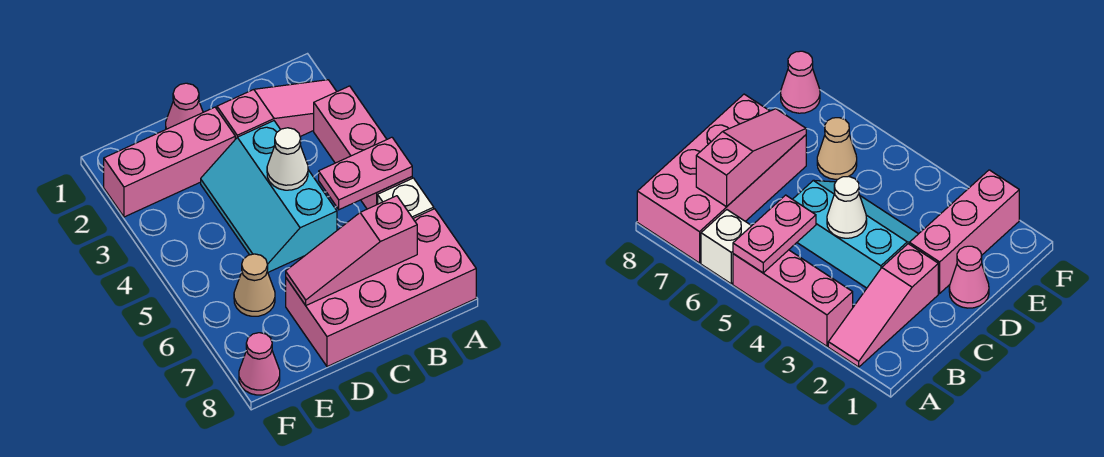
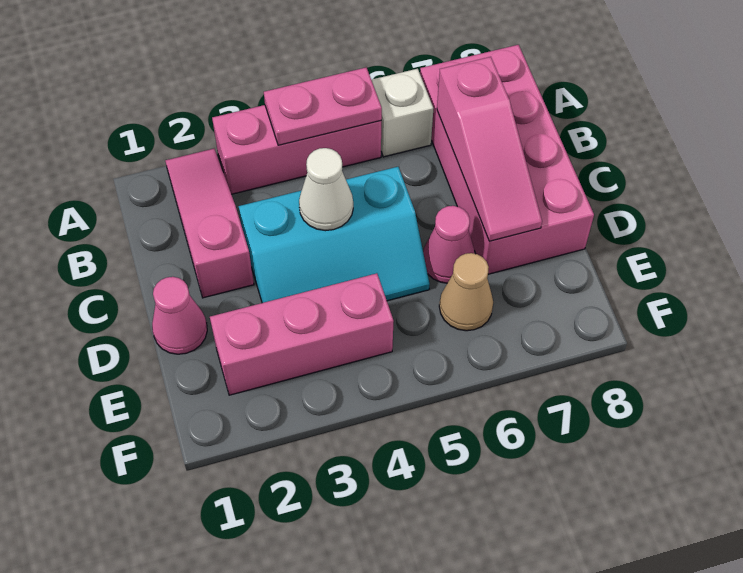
pink plate A5:B5 level 2 -> pink plate A4:A5 level 2
pink brick D2:F2 level 1 -> pink brick E2:E4 level 1
pink cone F8 level 1 -> pink cone D6 level 1

